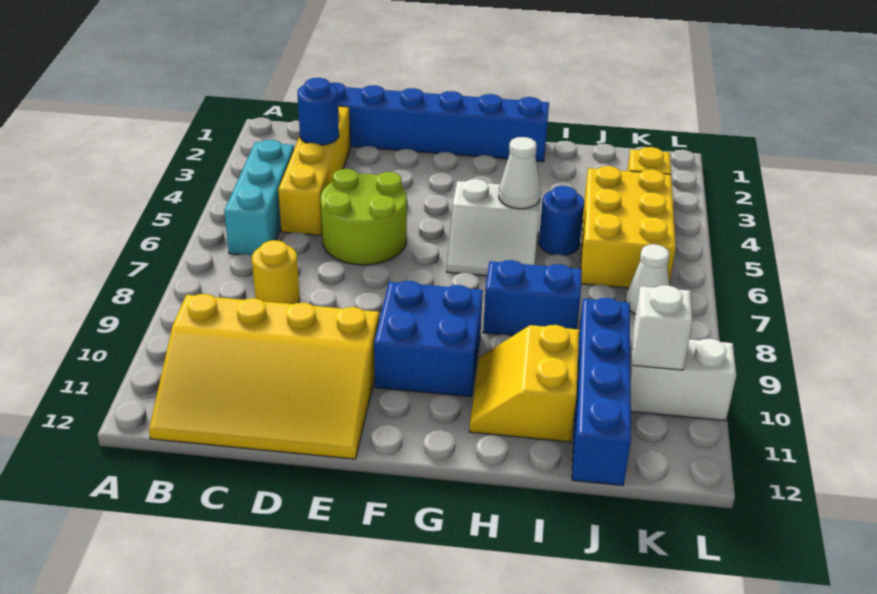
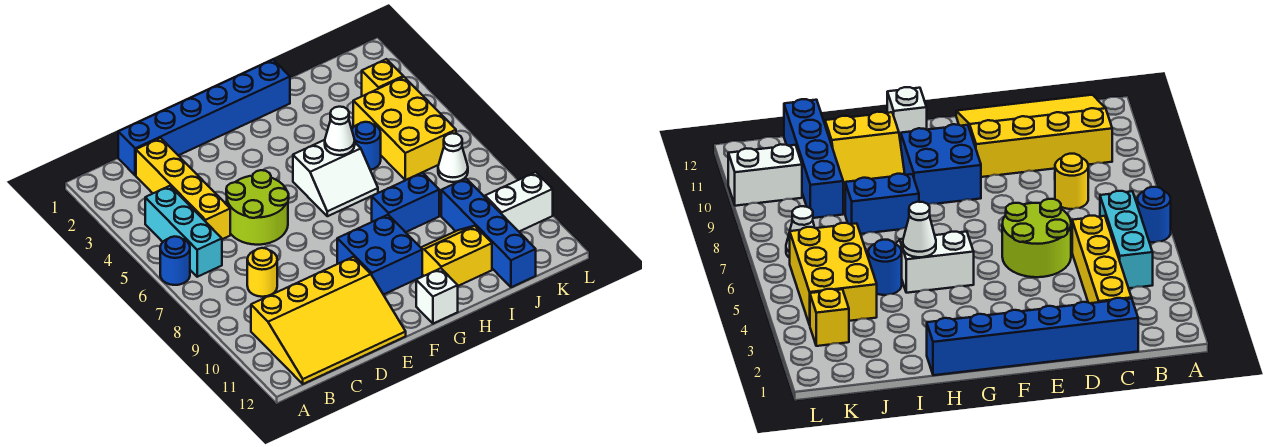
blue round brick C3 level 2 -> blue round brick A6 level 1
yellow slope H10:I11 level 1 top I -> yellow slope H10:I11 level 1 top 11
white brick K10 level 2 -> white brick G12 level 1

